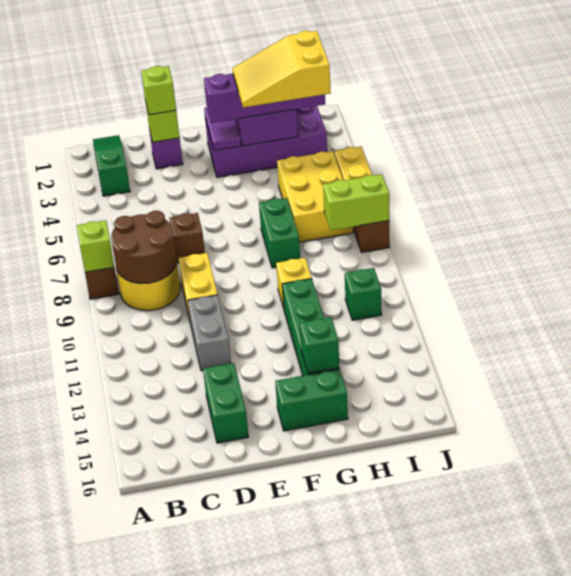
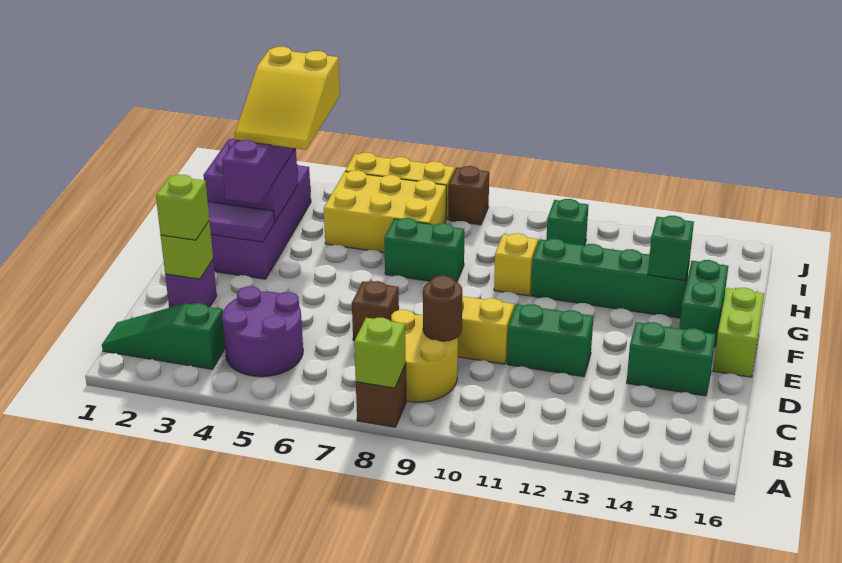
none -> purple round brick B4:C5 level 1
brown round brick B8:C9 level 2 -> brown round brick C9 level 2
grey brick D11:D12 level 1 -> green brick D11:D12 level 1
lime brick I8:J8 level 2 -> lime brick E16:F16 level 1

